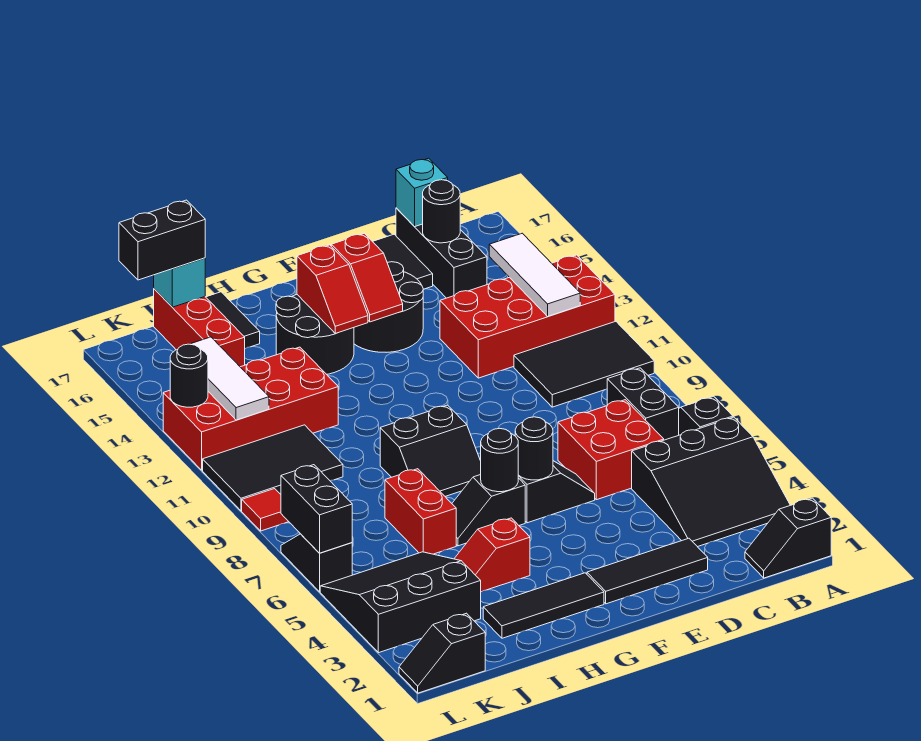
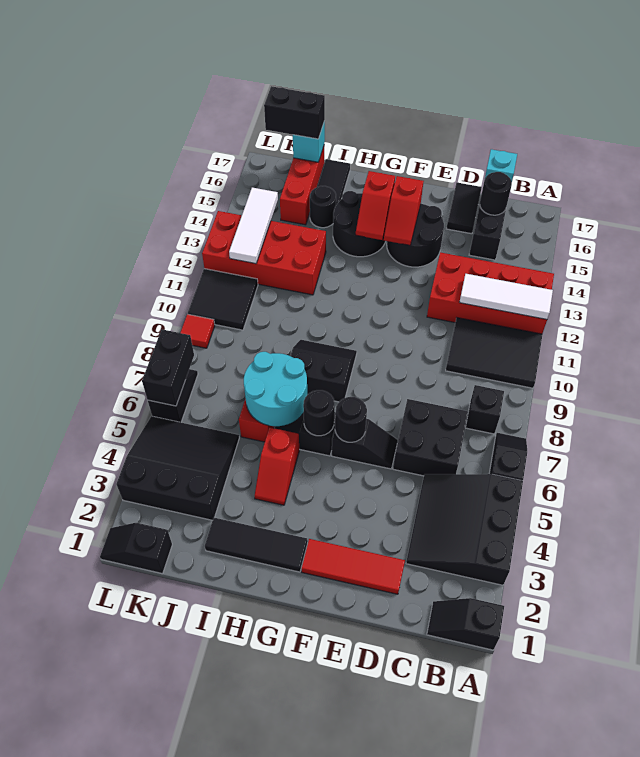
black slope A3:C5 level 1 top 5 -> black slope A3:C5 level 1 top A
black brick B7:B8 level 1 -> black brick B8 level 1
white tile B12:B14 level 2 -> white tile A12:C12 level 2
red brick C6:D7 level 1 -> black brick C6:D7 level 1
black tile D2:F2 level 1 -> red tile D2:F2 level 1
black slope G8:H9 level 1 top 9 -> black slope G8:H9 level 1 top 8
red slope H4:I4 level 1 top H -> red slope H4:H5 level 1 top 5
none -> cyan round brick H6:I7 level 2
black tile J10:L11 level 1 -> black tile K10:L11 level 1
black round brick L13 level 2 -> black round brick I15 level 1

